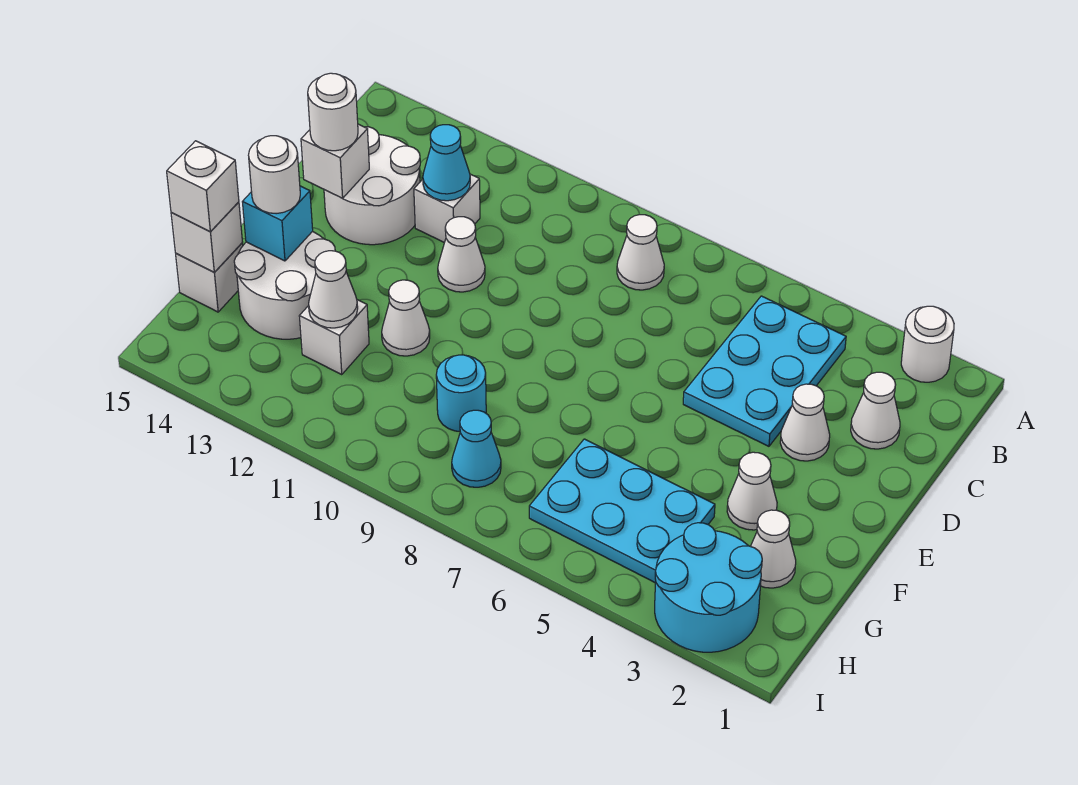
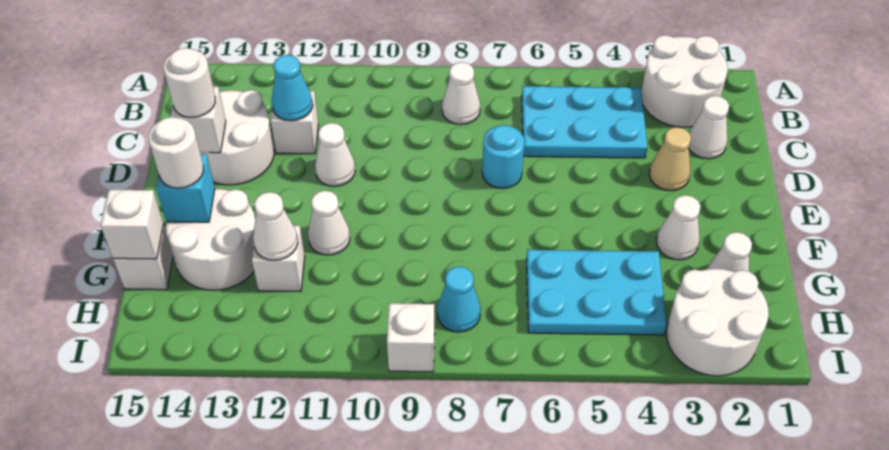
white round brick A2 level 1 -> white round brick A2:B3 level 1
cyan plate B4:D5 level 1 -> cyan plate B4:C6 level 1
white cone D3 level 1 -> tan cone D3 level 1
cyan round brick G9 level 1 -> cyan round brick D7 level 1
white brick G15 level 3 -> white brick I9 level 1
cyan round brick H2:I3 level 1 -> white round brick H2:I3 level 1

